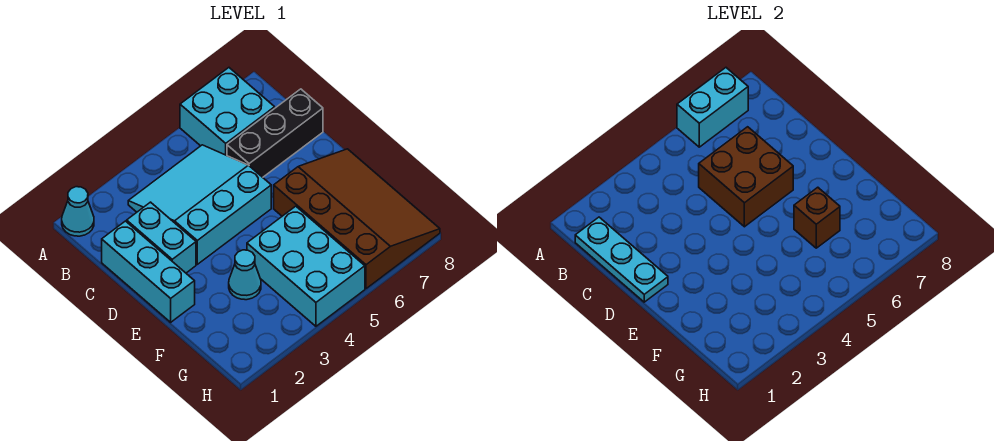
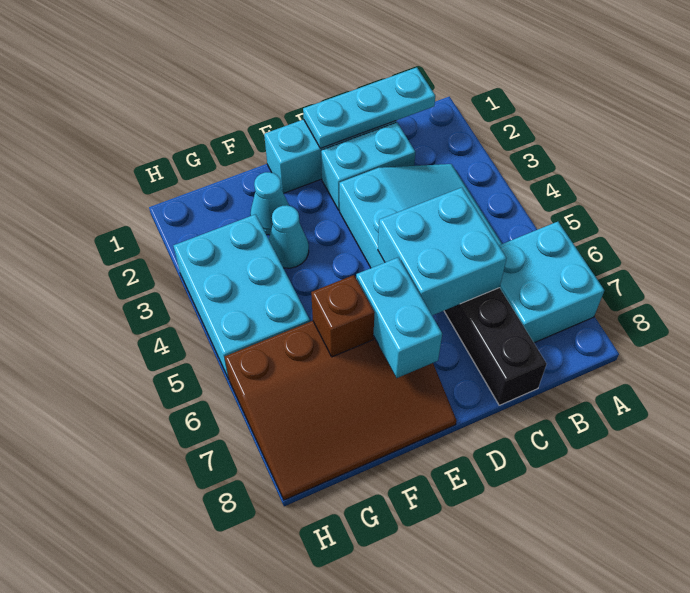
cyan cone A1 level 1 -> cyan cone F2 level 1
cyan brick A6:A7 level 2 -> cyan brick E6:E7 level 2
brown brick C5:D6 level 2 -> cyan brick C5:D6 level 2
cyan brick F4:H5 level 1 -> cyan brick G3:H5 level 1

